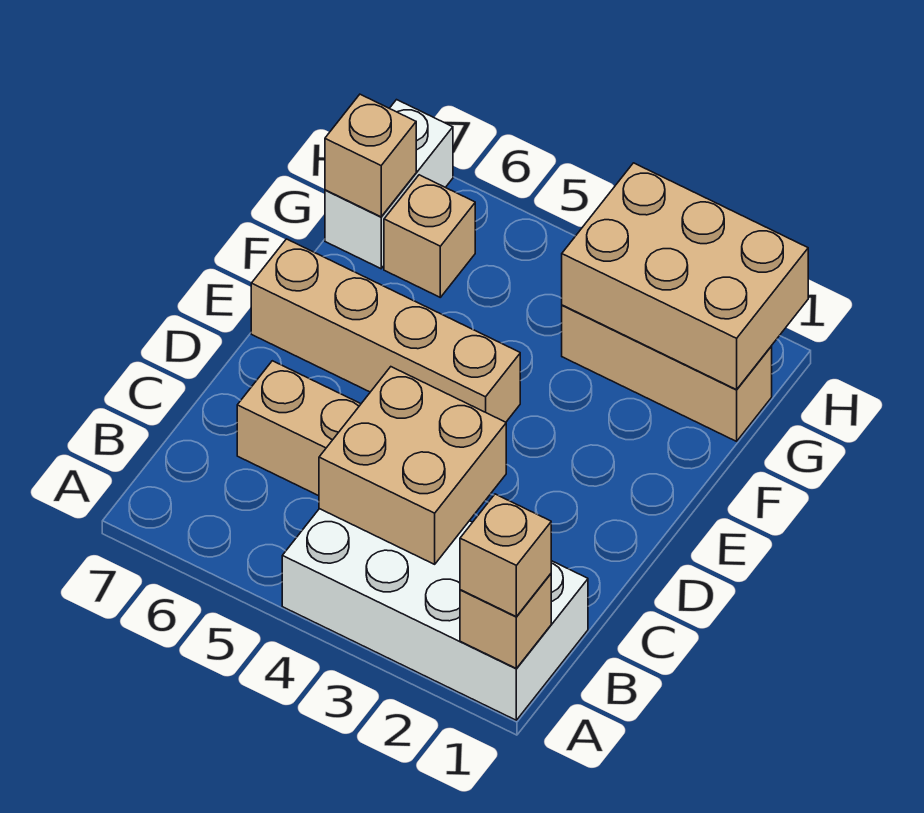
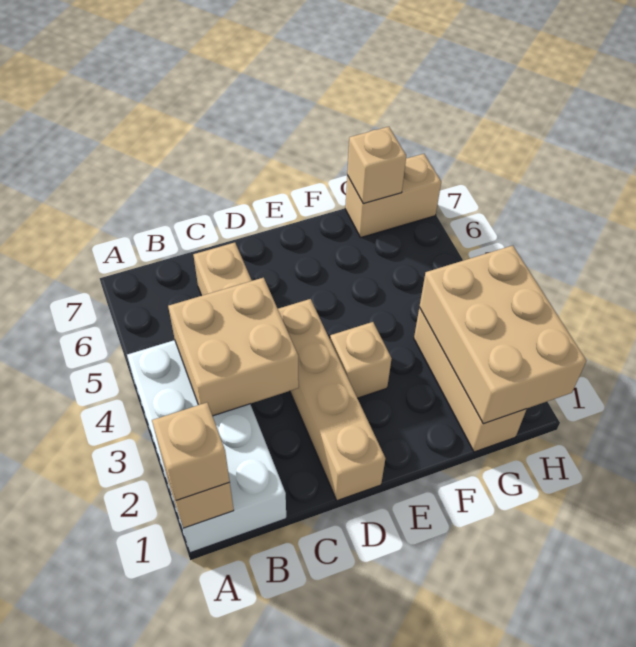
tan brick E4:E7 level 1 -> tan brick D1:D4 level 1
tan brick G6 level 1 -> tan brick E3 level 1
white brick G7:H7 level 1 -> tan brick G7:H7 level 1

